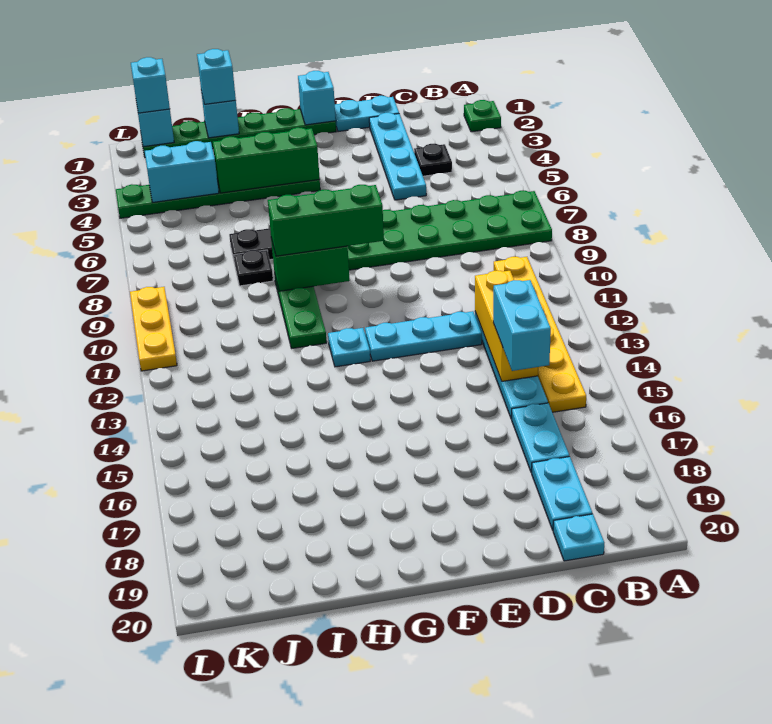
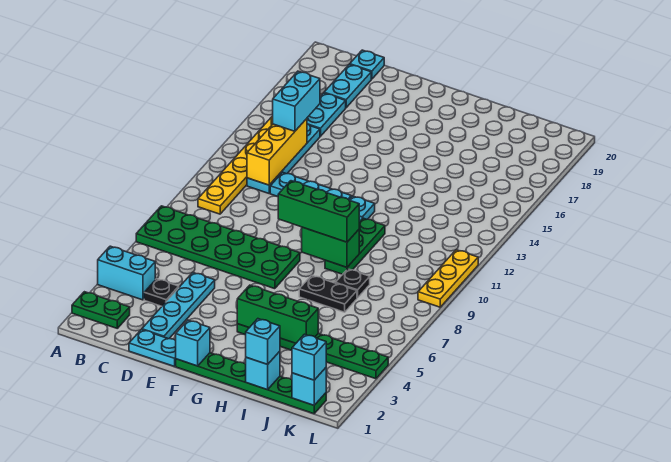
green plate A2 level 1 -> green plate A2:B2 level 1
cyan brick J4:K4 level 2 -> cyan brick A4:B4 level 1

